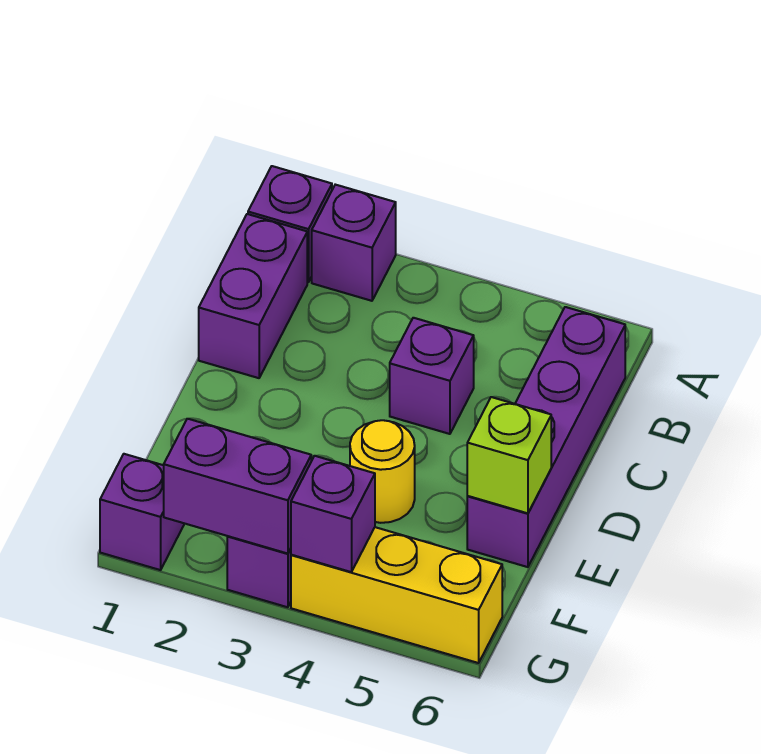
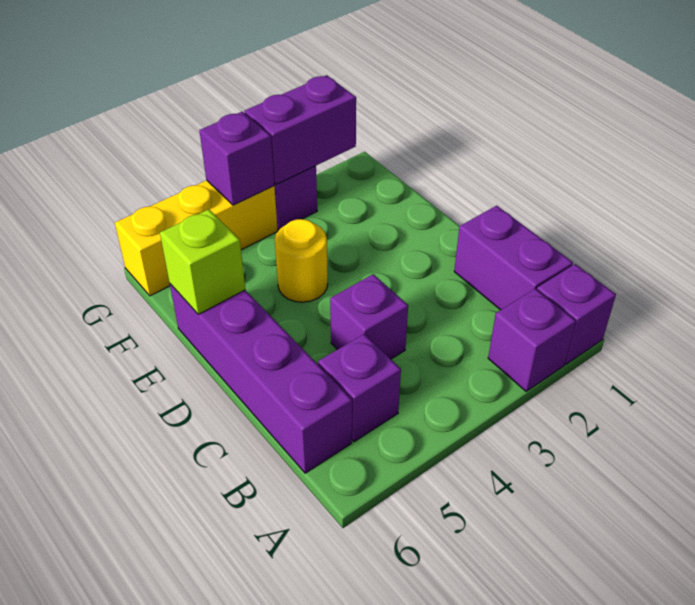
purple brick G1 level 1 -> purple brick B5 level 1

